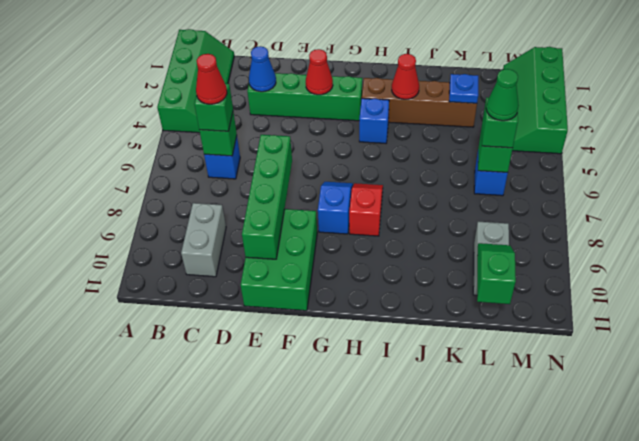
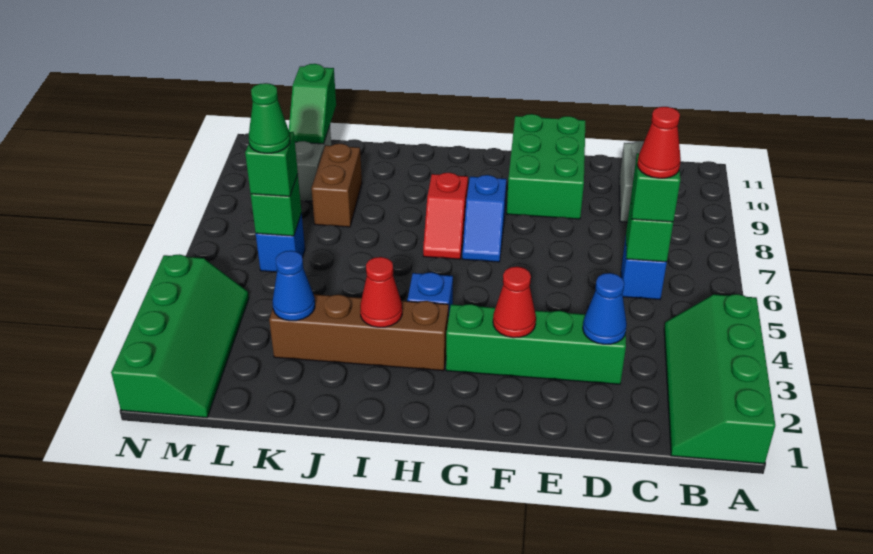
green brick E7:E10 level 2 -> none
blue plate K3 level 2 -> blue cone K3 level 2
none -> brown brick K8:K9 level 1

